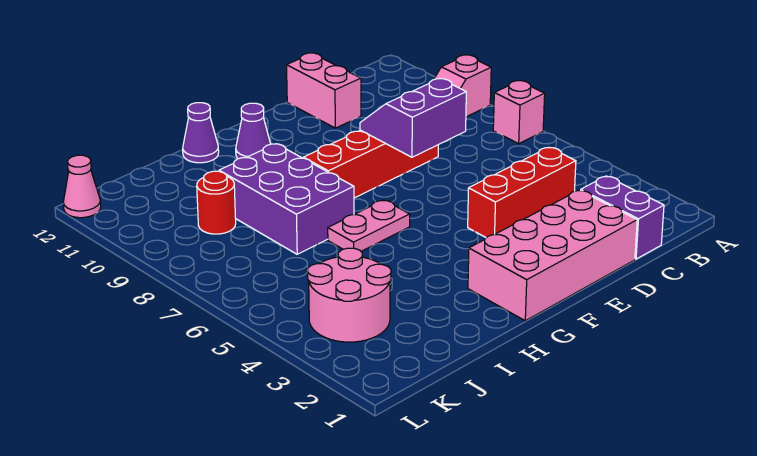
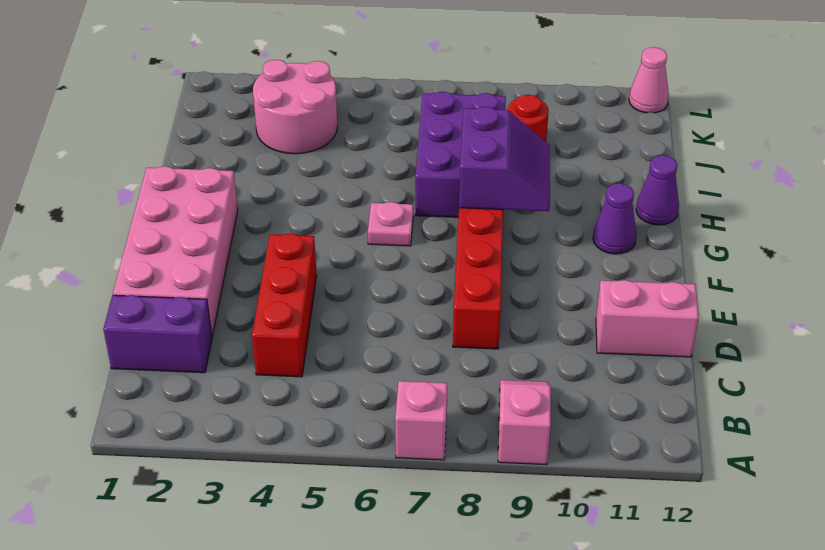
purple slope D7:E8 level 2 top 7 -> purple slope G8:H9 level 2 top 8
pink plate G6:H6 level 1 -> pink plate G6 level 1
purple brick H7:I9 level 1 -> purple brick H7:J8 level 1

